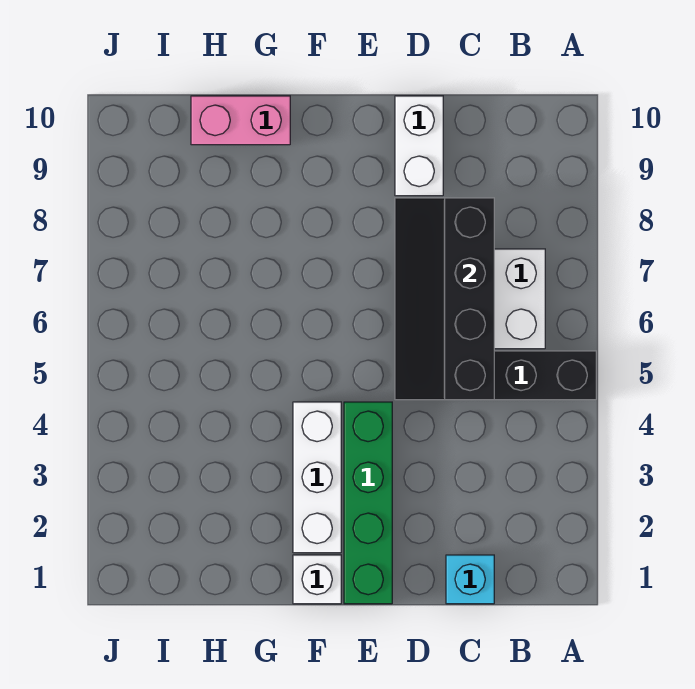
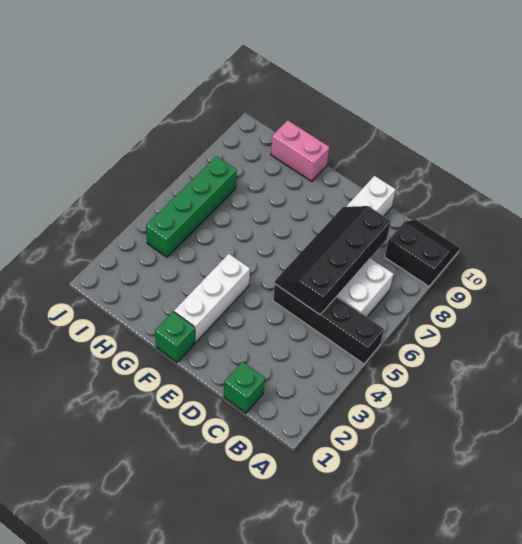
none -> black slope A9:B10 level 1 top 9
cyan brick C1 level 1 -> green brick C1 level 1
green brick E1:E4 level 1 -> green brick I4:I7 level 1
white brick F1 level 1 -> green brick F1 level 1

